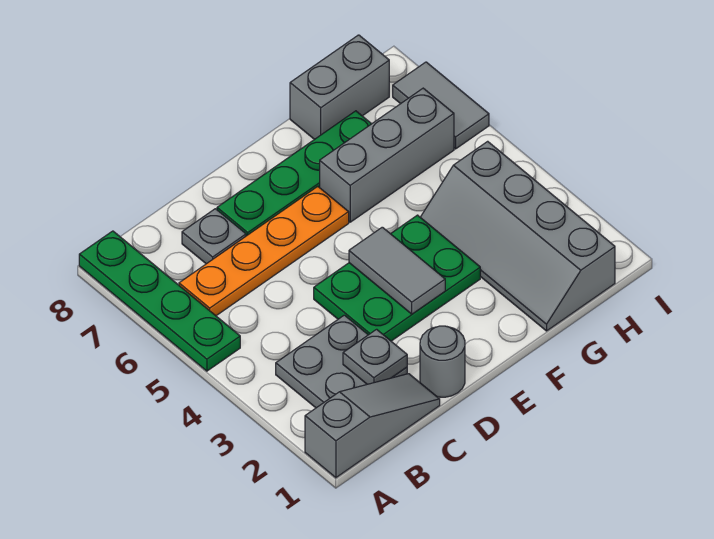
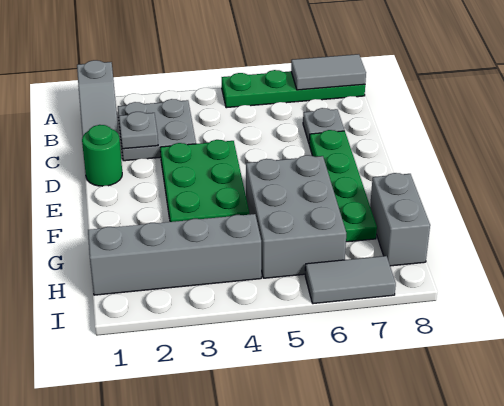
orange plate B6:E6 level 1 -> none
grey round brick D1 level 1 -> green round brick D1 level 1
grey tile E3:E4 level 2 -> grey tile A7:A8 level 2
grey brick F6:H6 level 1 -> grey brick F5:H6 level 1

